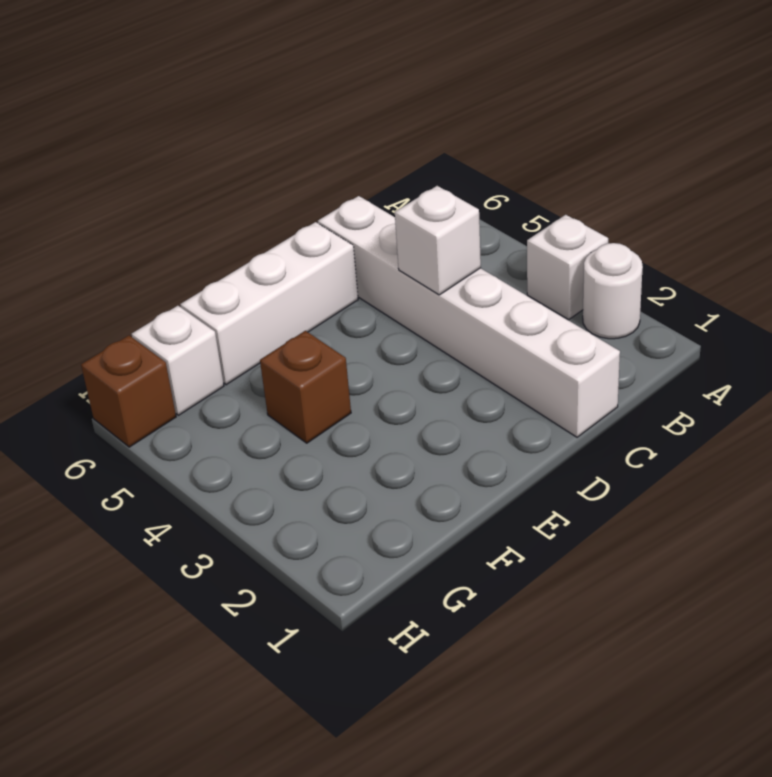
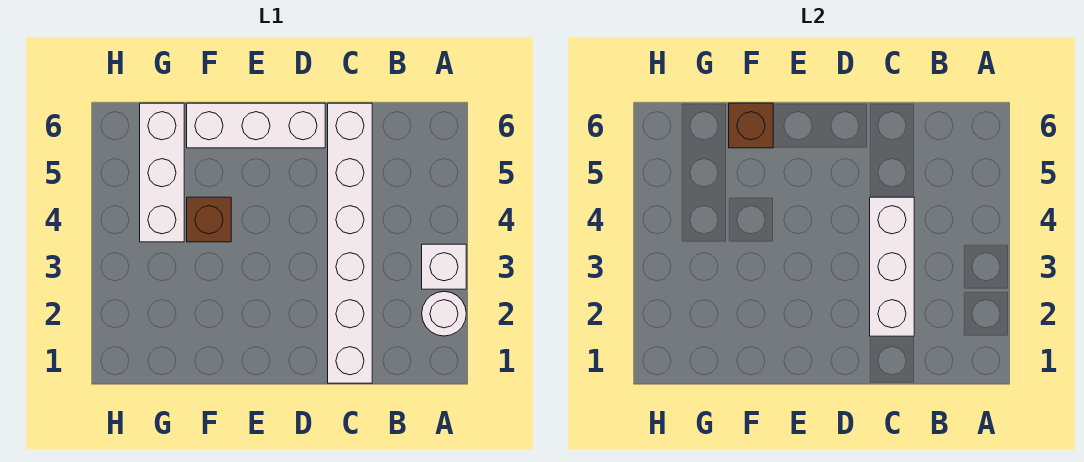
white brick C4 level 2 -> white brick C2:C4 level 2
white brick G6 level 1 -> white brick G4:G6 level 1
brown brick H6 level 1 -> brown brick F6 level 2

